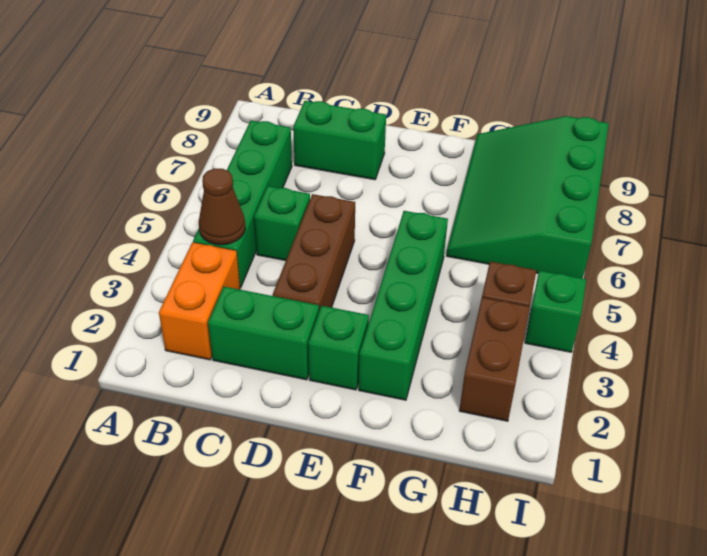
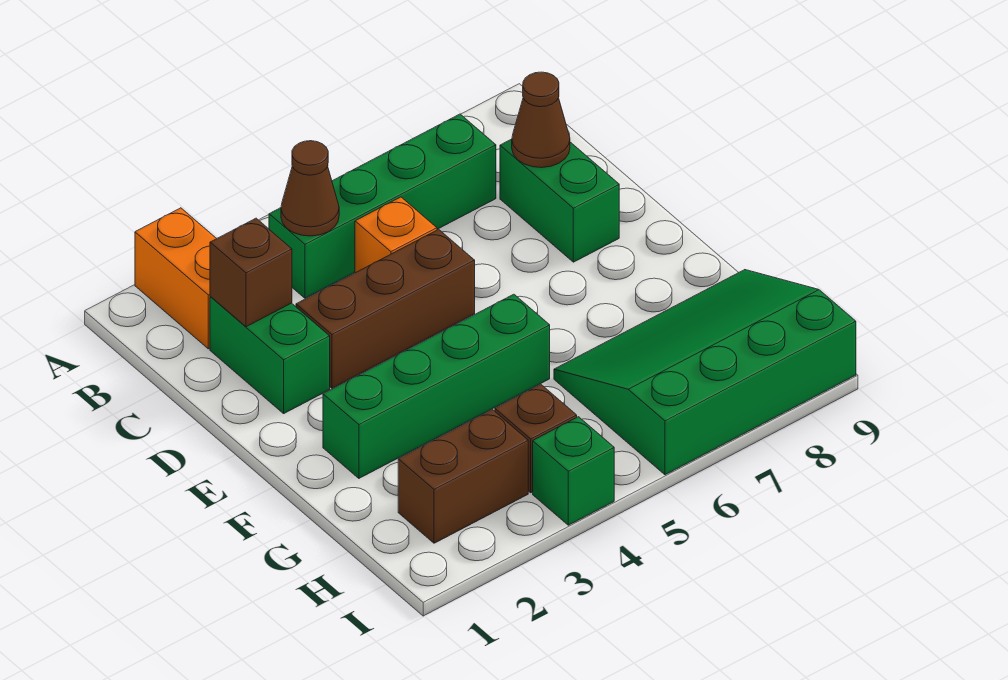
orange brick B2:B3 level 1 -> orange brick A2:B2 level 1
none -> brown brick C2 level 2
green brick C5 level 1 -> orange brick C5 level 1
none -> brown cone C8 level 2
green brick E2 level 1 -> none

